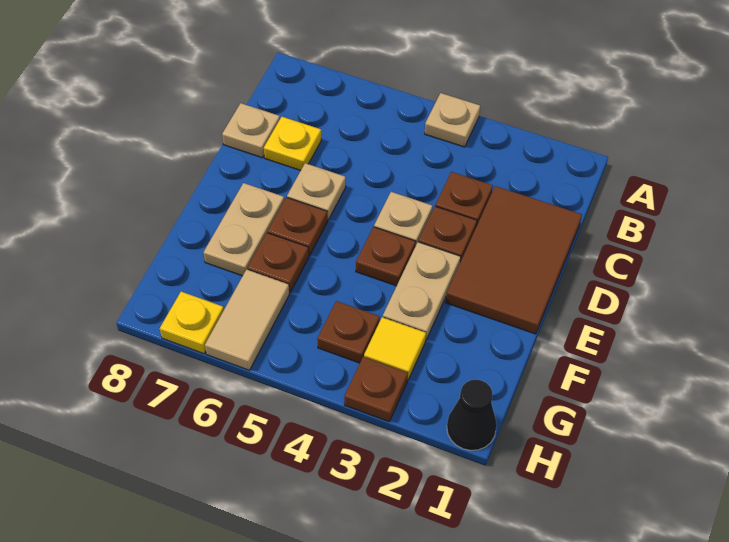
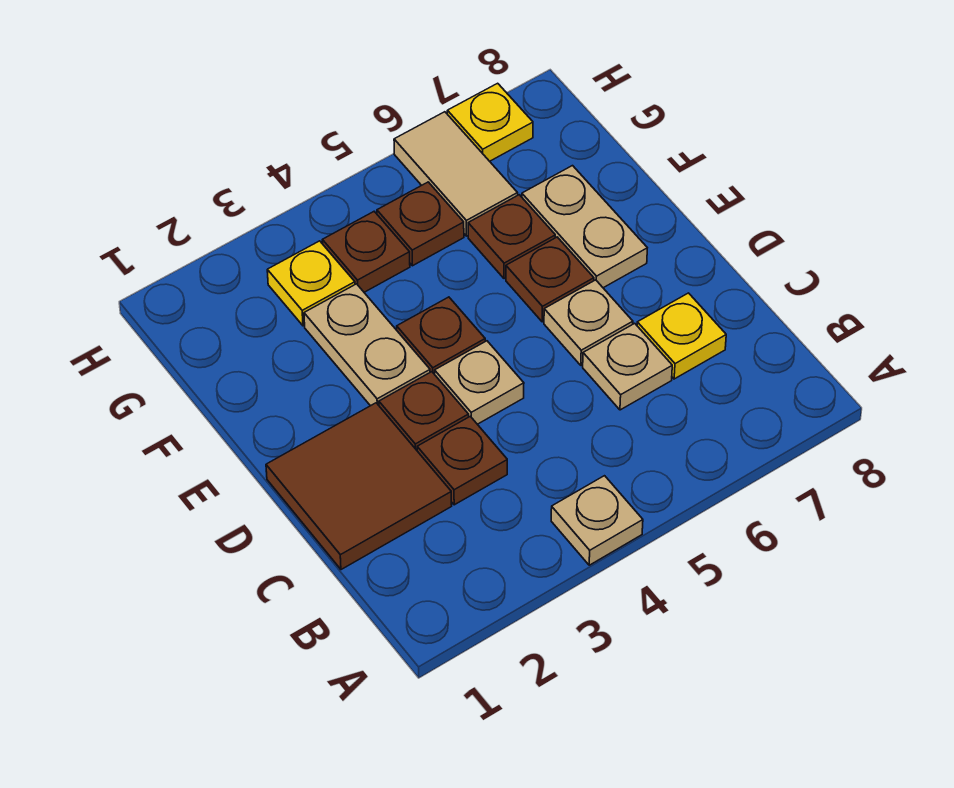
brown tile C1:E2 level 1 -> brown tile C1:D2 level 1
tan plate C8 level 1 -> tan plate C6 level 1
yellow tile G3 level 1 -> yellow plate G3 level 1
black cone H1 level 1 -> none
brown plate H3 level 1 -> brown plate G5 level 1

